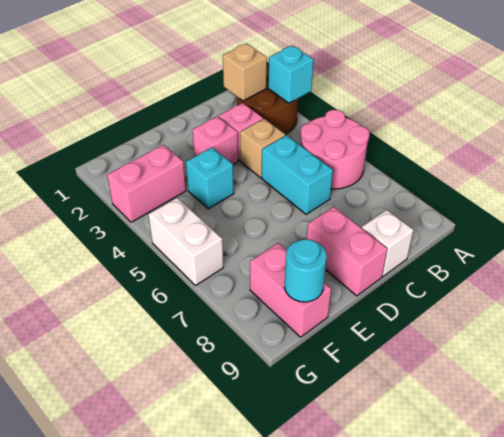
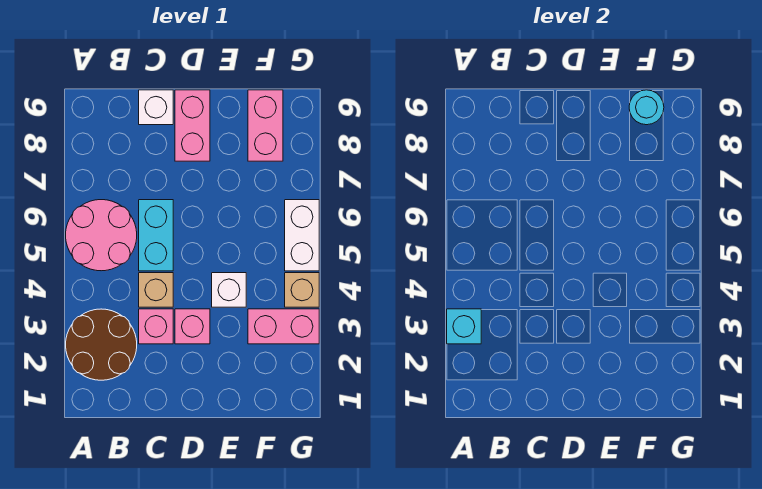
tan brick B2 level 2 -> tan brick G4 level 1
cyan brick E4 level 1 -> white brick E4 level 1

